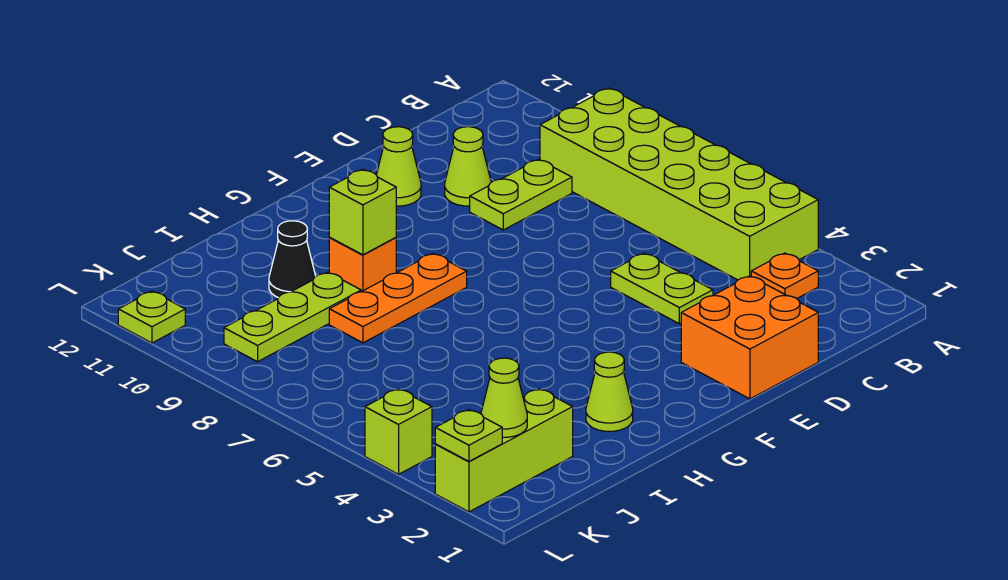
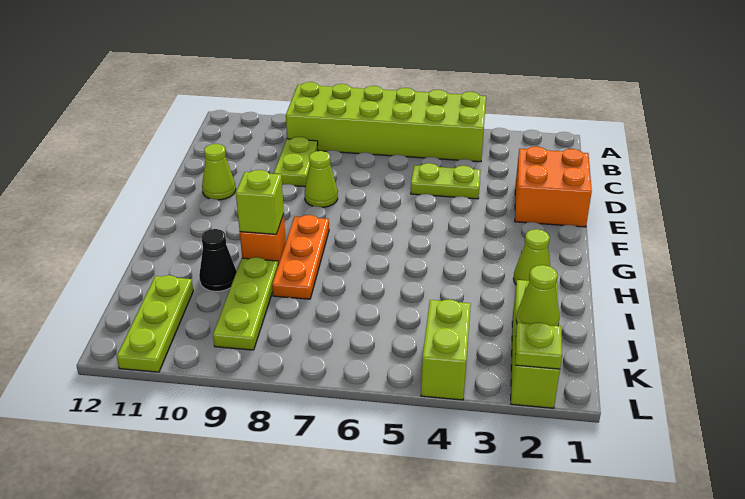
orange plate B3 level 1 -> none
lime cone D10 level 1 -> lime cone E8 level 1
lime brick L4 level 1 -> lime brick K4:L4 level 1
lime plate L11 level 1 -> lime plate J11:L11 level 1

